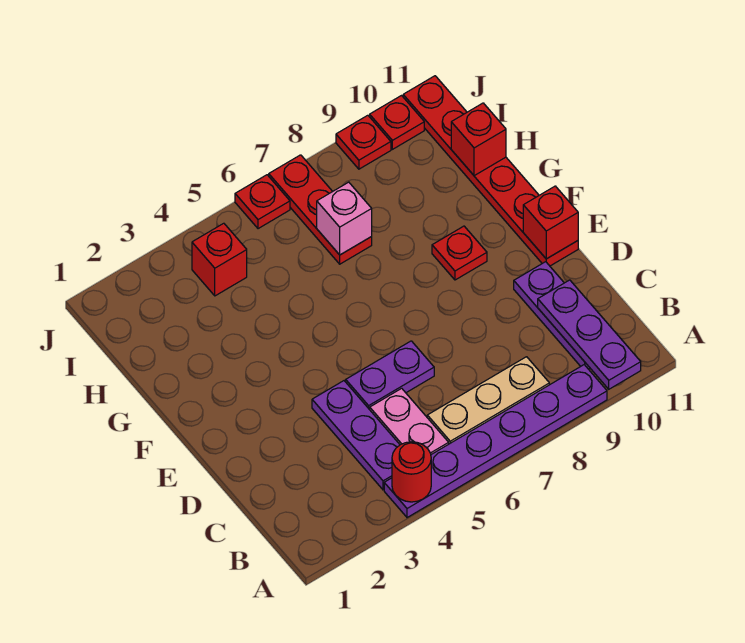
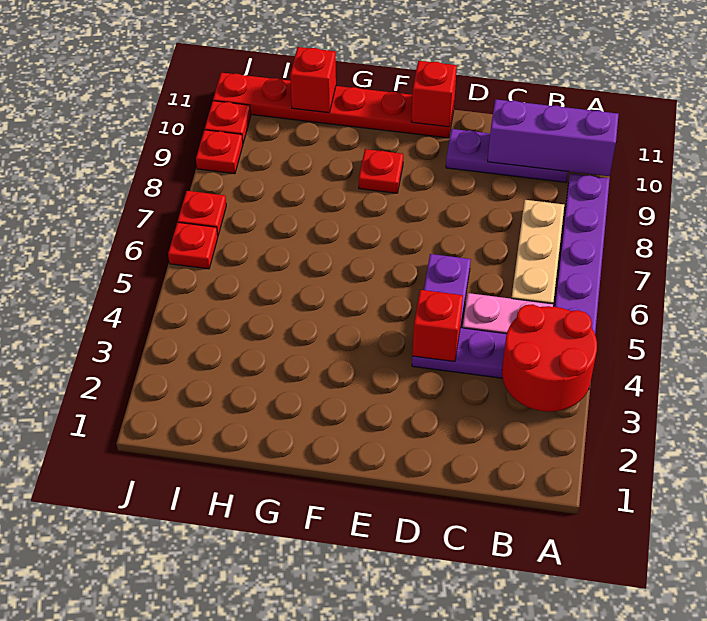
red round brick A4 level 2 -> red round brick A3:B4 level 2
purple plate A10:C10 level 2 -> purple brick A10:C10 level 2
red plate H7:J7 level 1 -> red plate J7 level 1
pink brick H7 level 2 -> none
red brick I4 level 1 -> red brick D4 level 2

